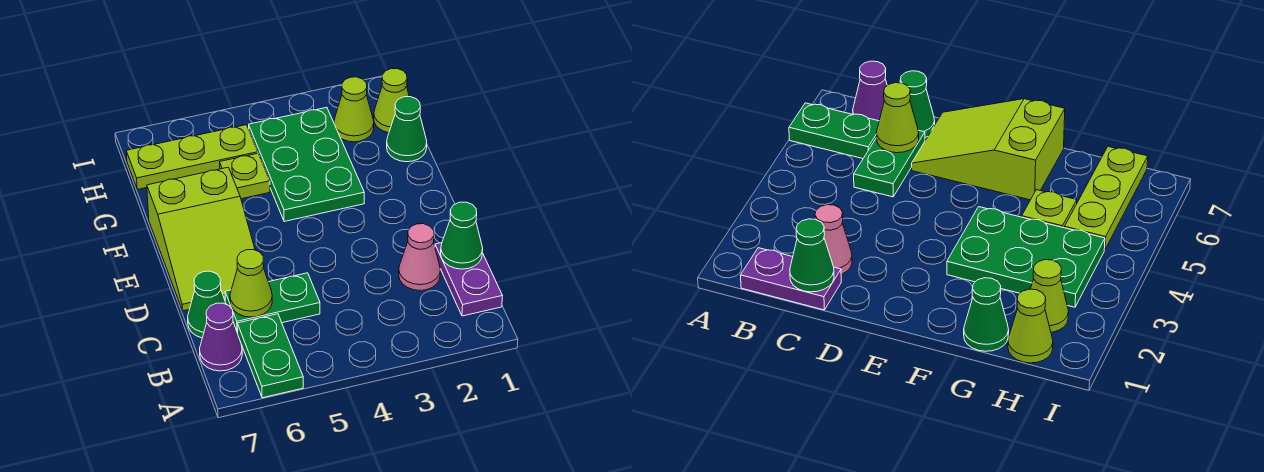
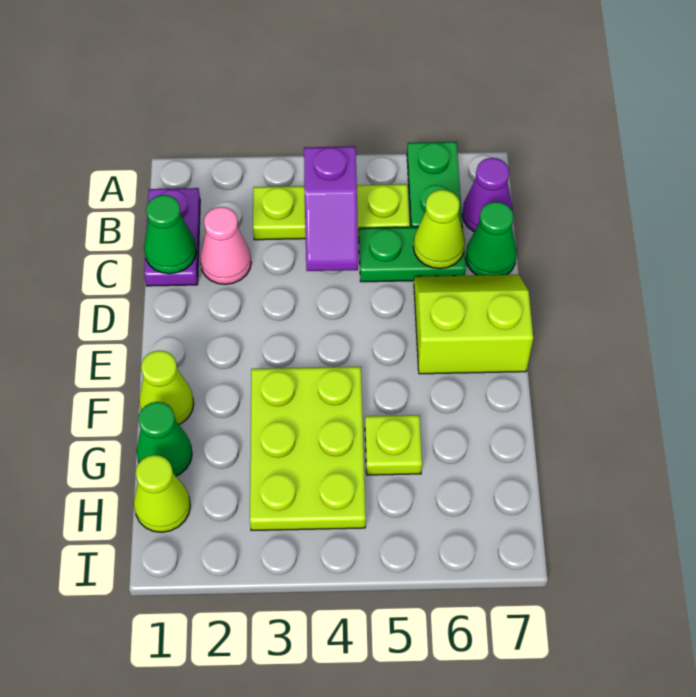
none -> purple slope B4:C4 level 2 top B
lime slope D6:F7 level 1 top F -> lime slope D6:E7 level 1 top E
green plate F3:H4 level 1 -> lime plate F3:H4 level 1
lime cone H2 level 1 -> lime cone F1 level 1
lime plate H5:H7 level 1 -> lime plate B3:B5 level 1

